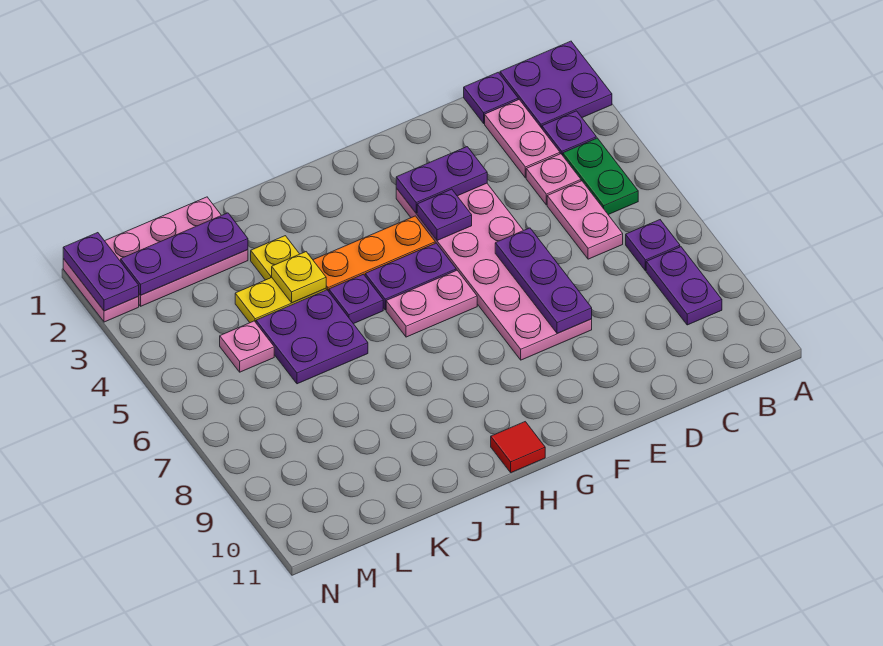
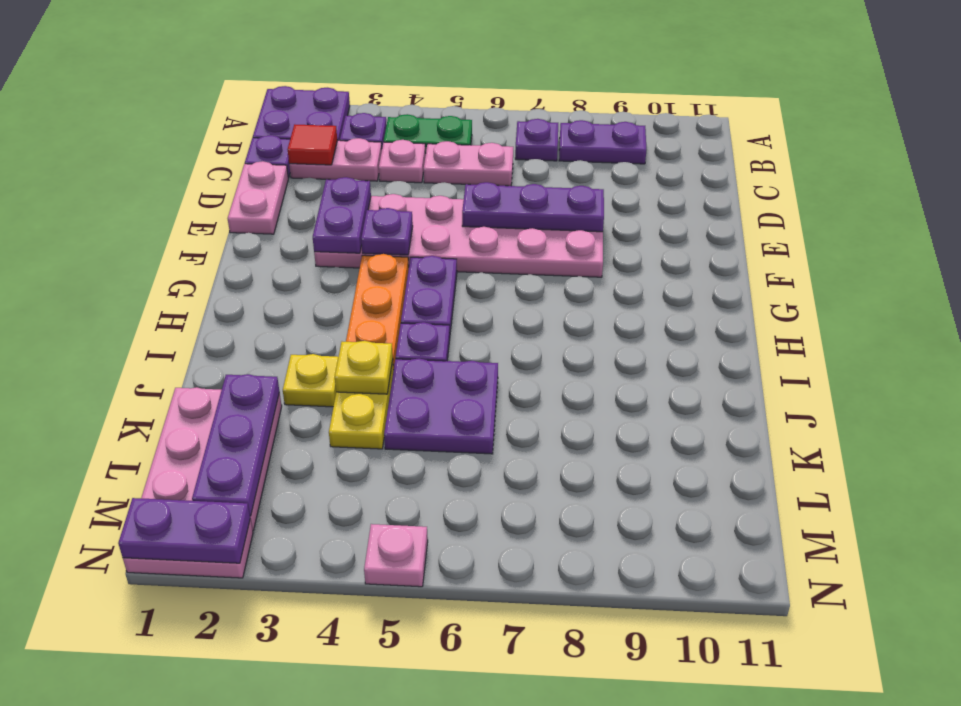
pink plate G6:H6 level 1 -> pink plate D1:E1 level 1
red tile H11 level 1 -> red tile C2 level 2
pink plate L5 level 1 -> pink plate N5 level 1

